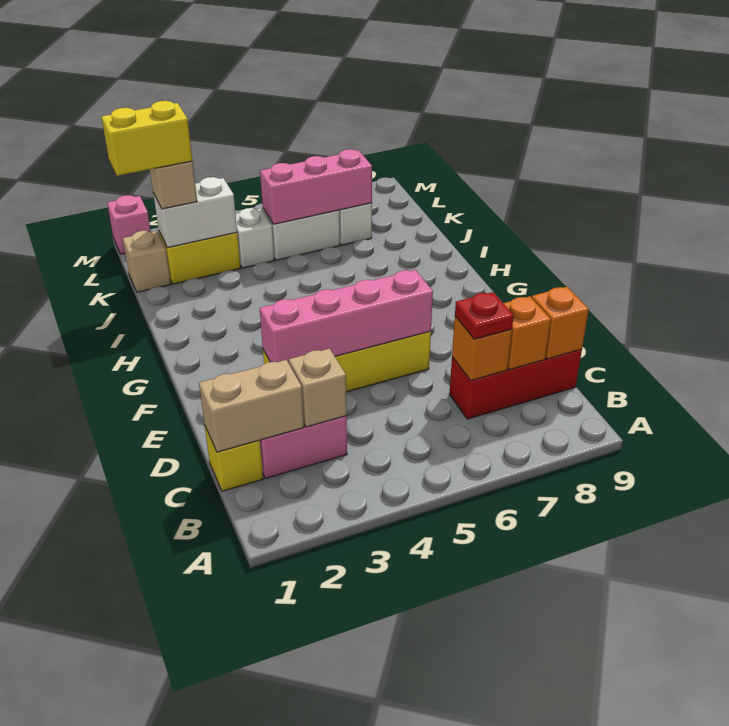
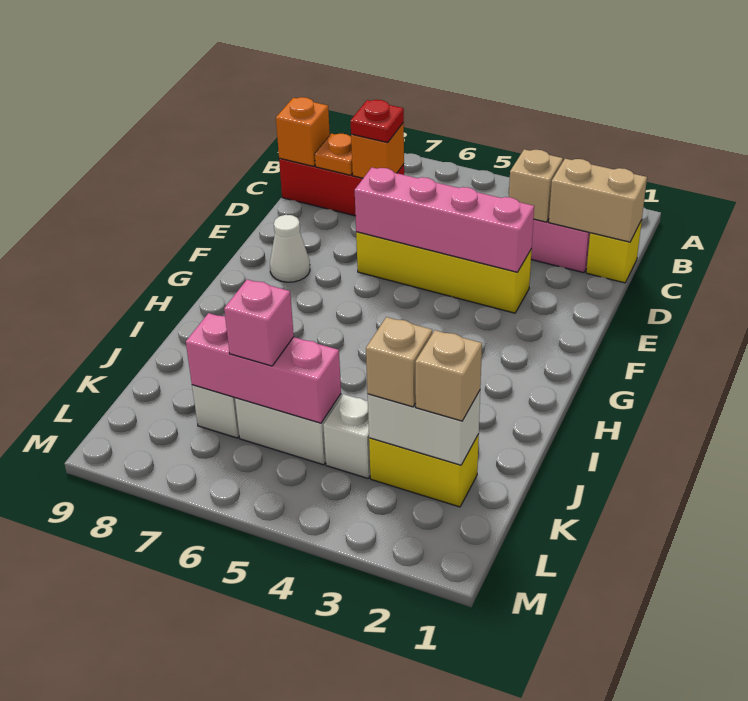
orange brick C8 level 2 -> orange plate C8 level 2
none -> white cone F8 level 1
tan brick K1 level 1 -> tan brick K3 level 3
yellow brick K1:K2 level 4 -> none
pink brick M1 level 1 -> pink brick K6 level 3

